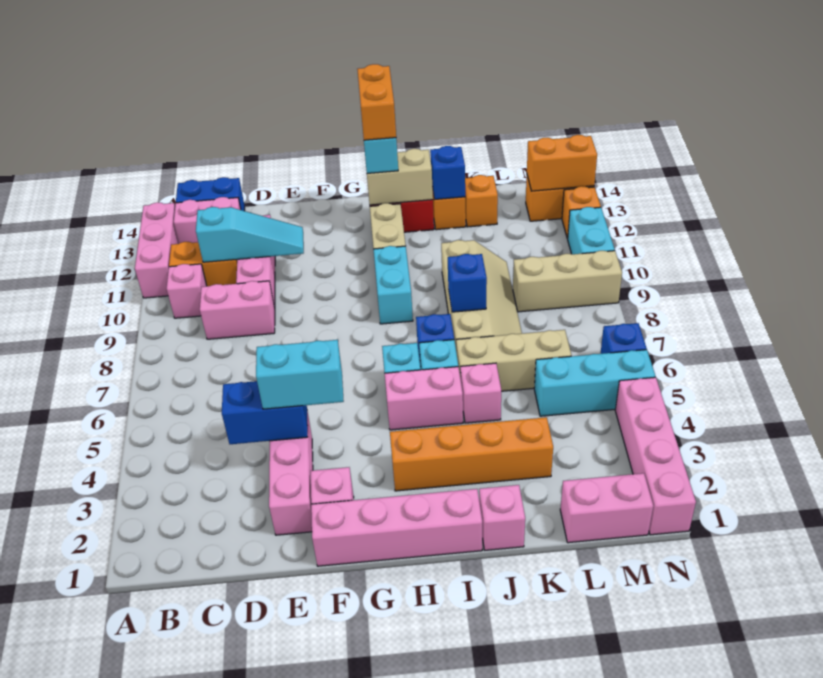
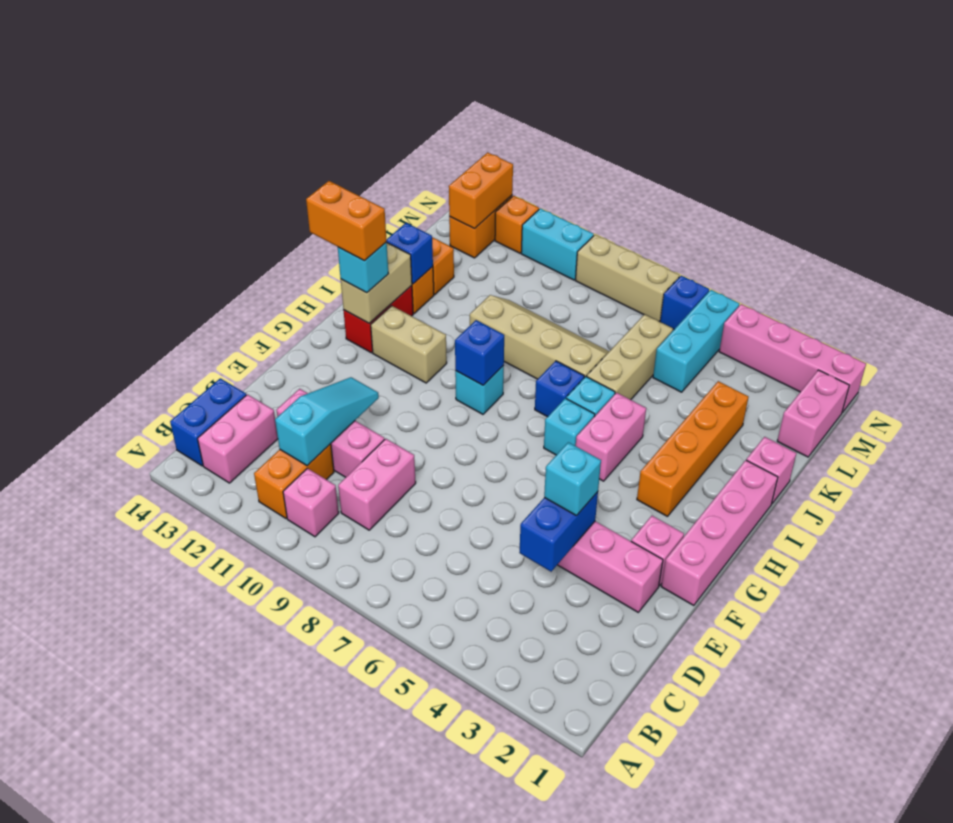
pink brick A11:A13 level 1 -> none
cyan brick E4:F4 level 3 -> cyan brick E4 level 3
cyan brick H9:H10 level 1 -> cyan brick H9 level 1
pink brick J5 level 1 -> none
blue brick J8 level 2 -> blue brick H9 level 2
tan brick L9:N9 level 1 -> tan brick N7:N9 level 1

